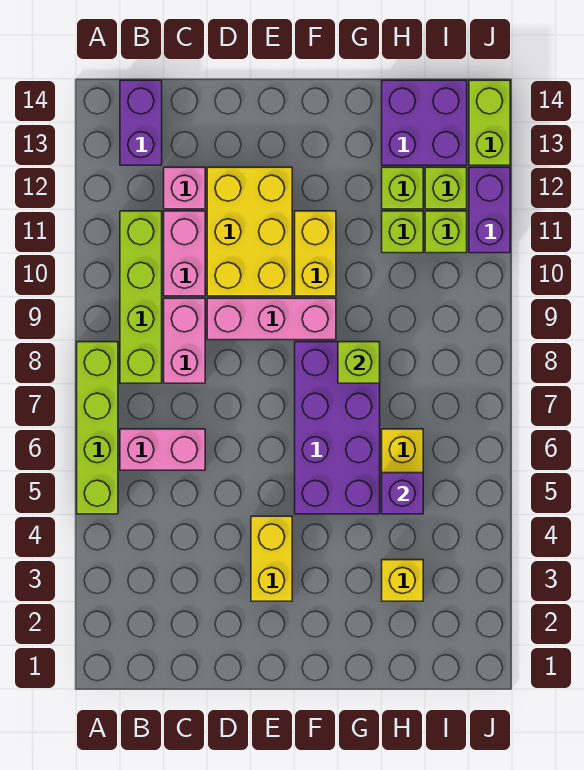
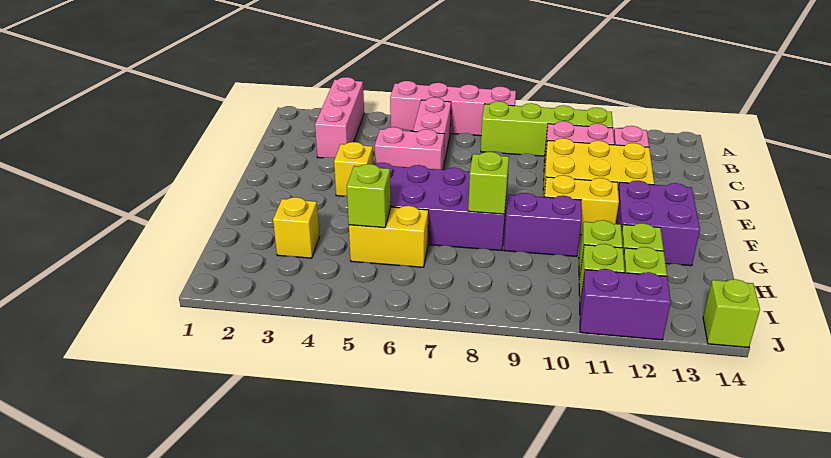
lime brick A5:A8 level 1 -> pink brick A5:A8 level 1
purple brick B13:B14 level 1 -> purple brick G9:G10 level 1
pink brick C8:C9 level 1 -> pink brick D5:D6 level 1
pink brick D9:F9 level 1 -> pink brick A3:C3 level 1
yellow brick E3:E4 level 1 -> yellow brick E4 level 1
purple brick H5 level 2 -> lime brick H5 level 2
purple brick H13:I14 level 1 -> purple brick F12:G13 level 1
lime brick J13:J14 level 1 -> lime brick J14 level 1

